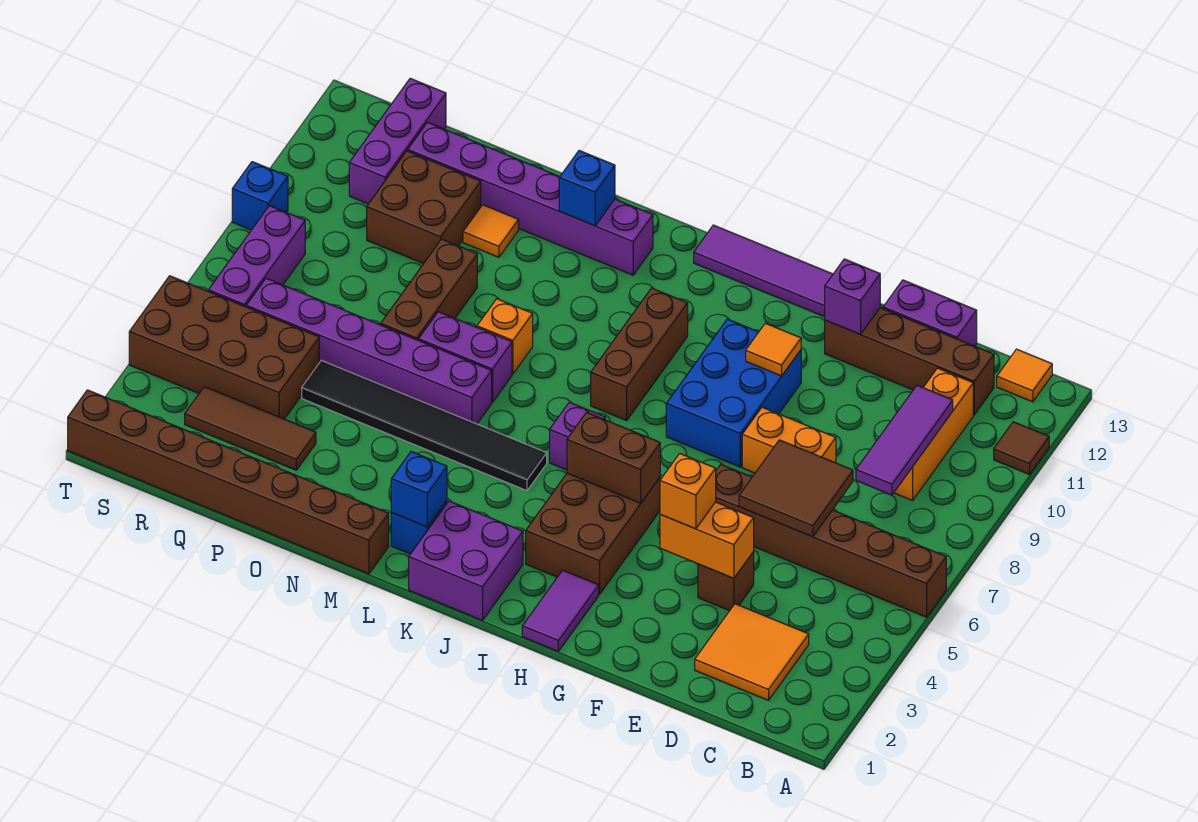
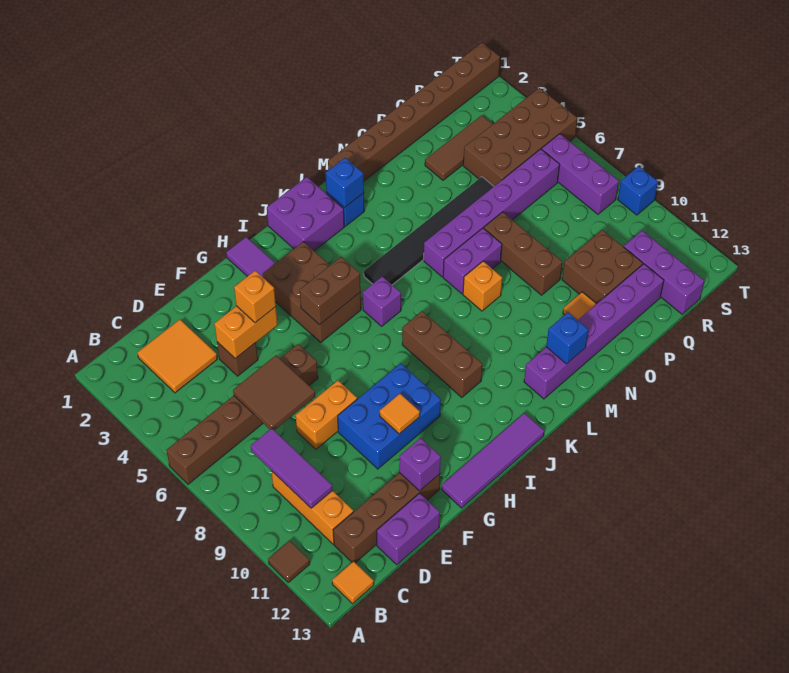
blue brick G8:H10 level 1 -> blue brick F9:H10 level 1

